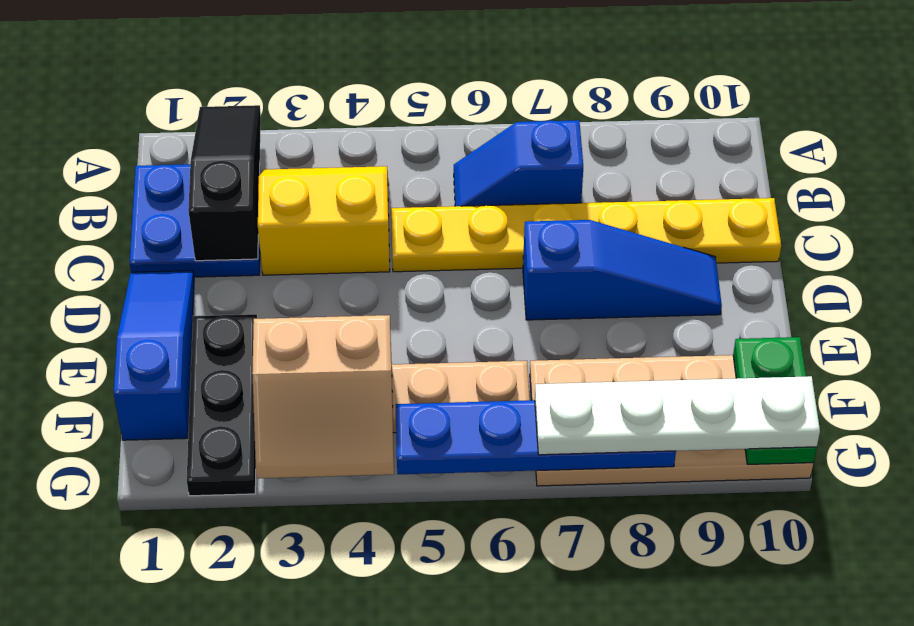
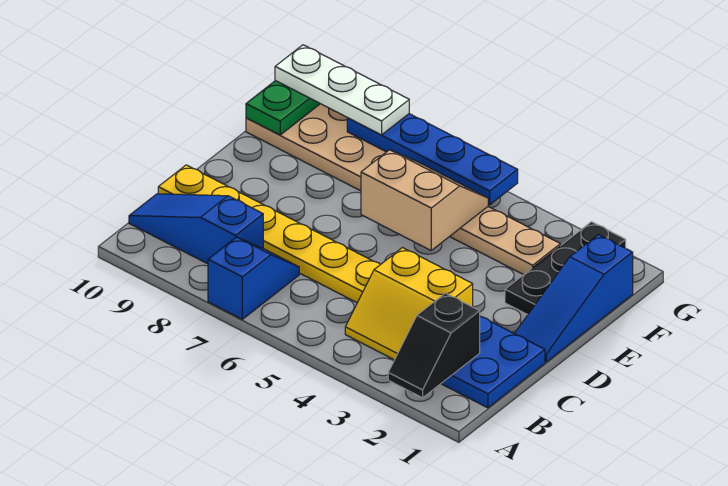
black slope A2:C2 level 2 top C -> black slope A2:B2 level 2 top B
blue slope B6:B7 level 1 top 7 -> blue slope A7:B7 level 1 top A
blue slope D7:D9 level 1 top 7 -> blue slope B8:B10 level 1 top 8
tan slope F3:G4 level 2 top F -> tan slope E5:F6 level 2 top E
white plate G7:G10 level 3 -> white plate G8:G10 level 3

